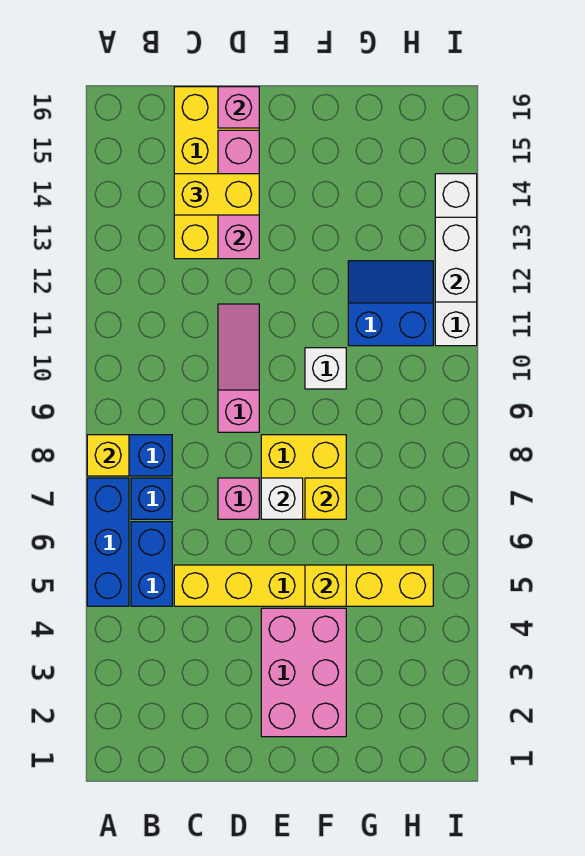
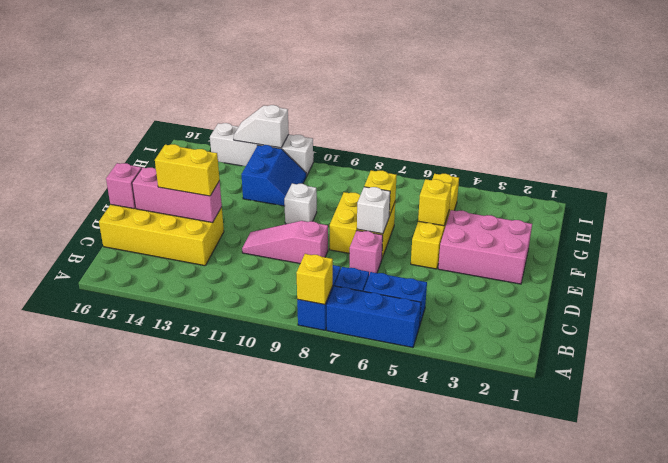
yellow brick C5:H5 level 1 -> yellow brick E5:H5 level 1
yellow brick C14:D14 level 3 -> yellow brick D13:D14 level 3
blue slope G11:H12 level 1 top 11 -> blue slope G11:H12 level 1 top 12
white brick I12:I13 level 2 -> white slope I12:I13 level 2 top 12

